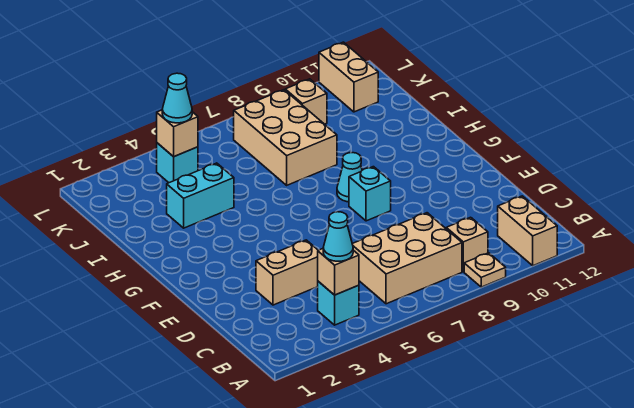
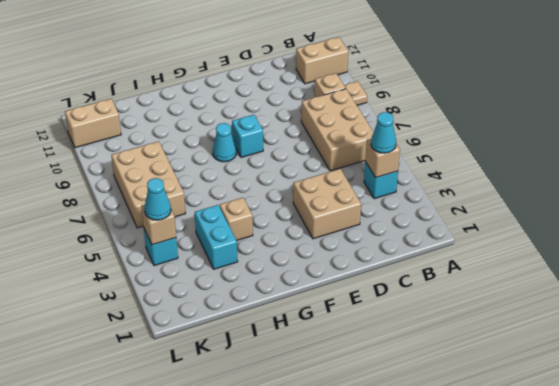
tan brick D3:D4 level 1 -> tan brick D3:E4 level 1
tan brick I7:K8 level 1 -> tan brick J6:K8 level 1
tan brick K9 level 1 -> tan brick H4 level 1

